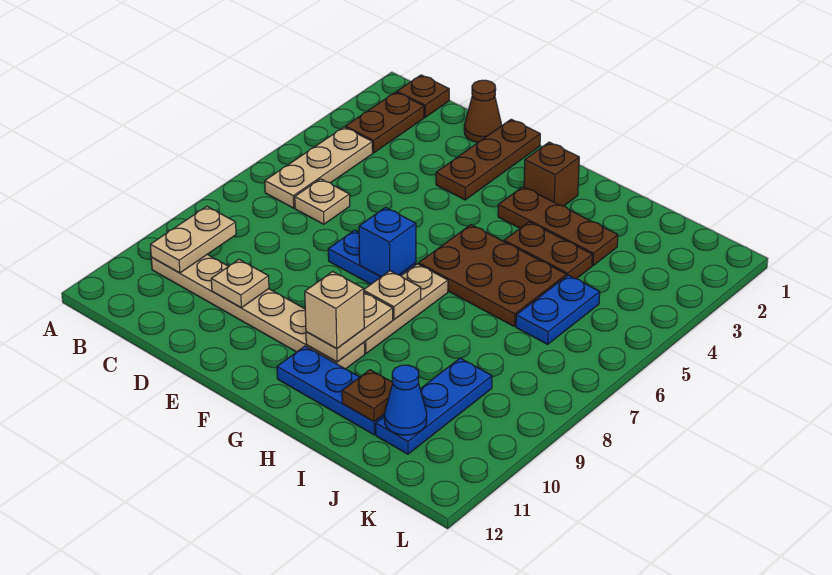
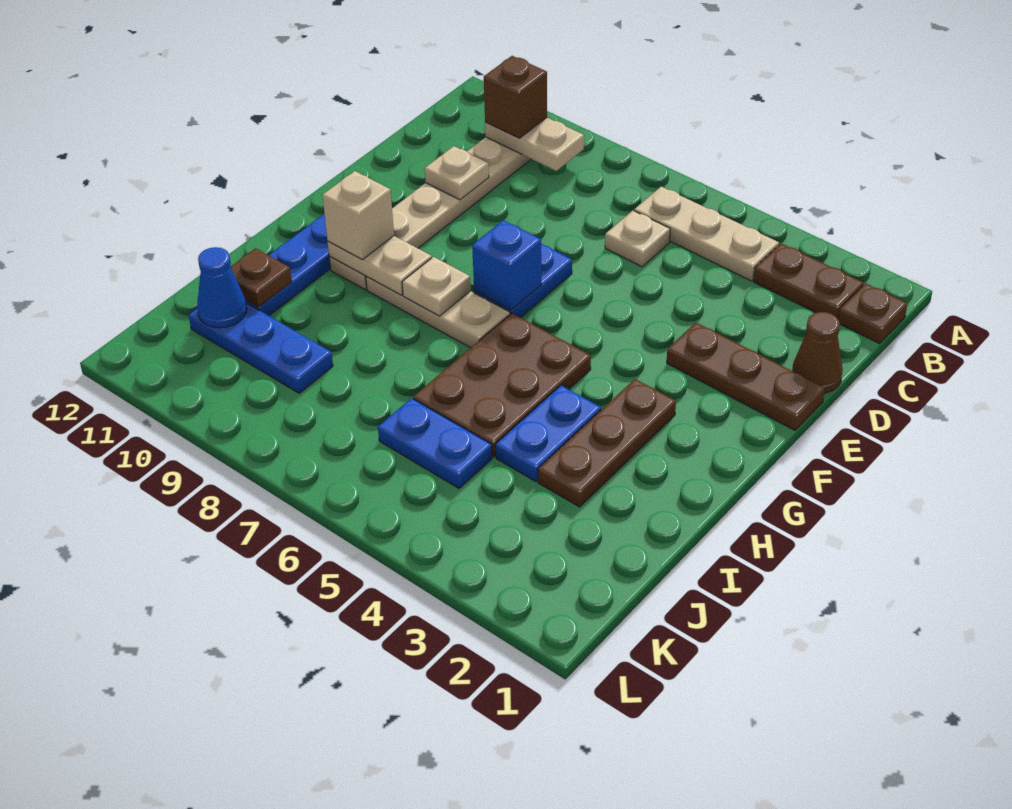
brown brick G2 level 1 -> brown brick B10 level 3
brown plate H4:I4 level 1 -> blue plate H4:I4 level 1

